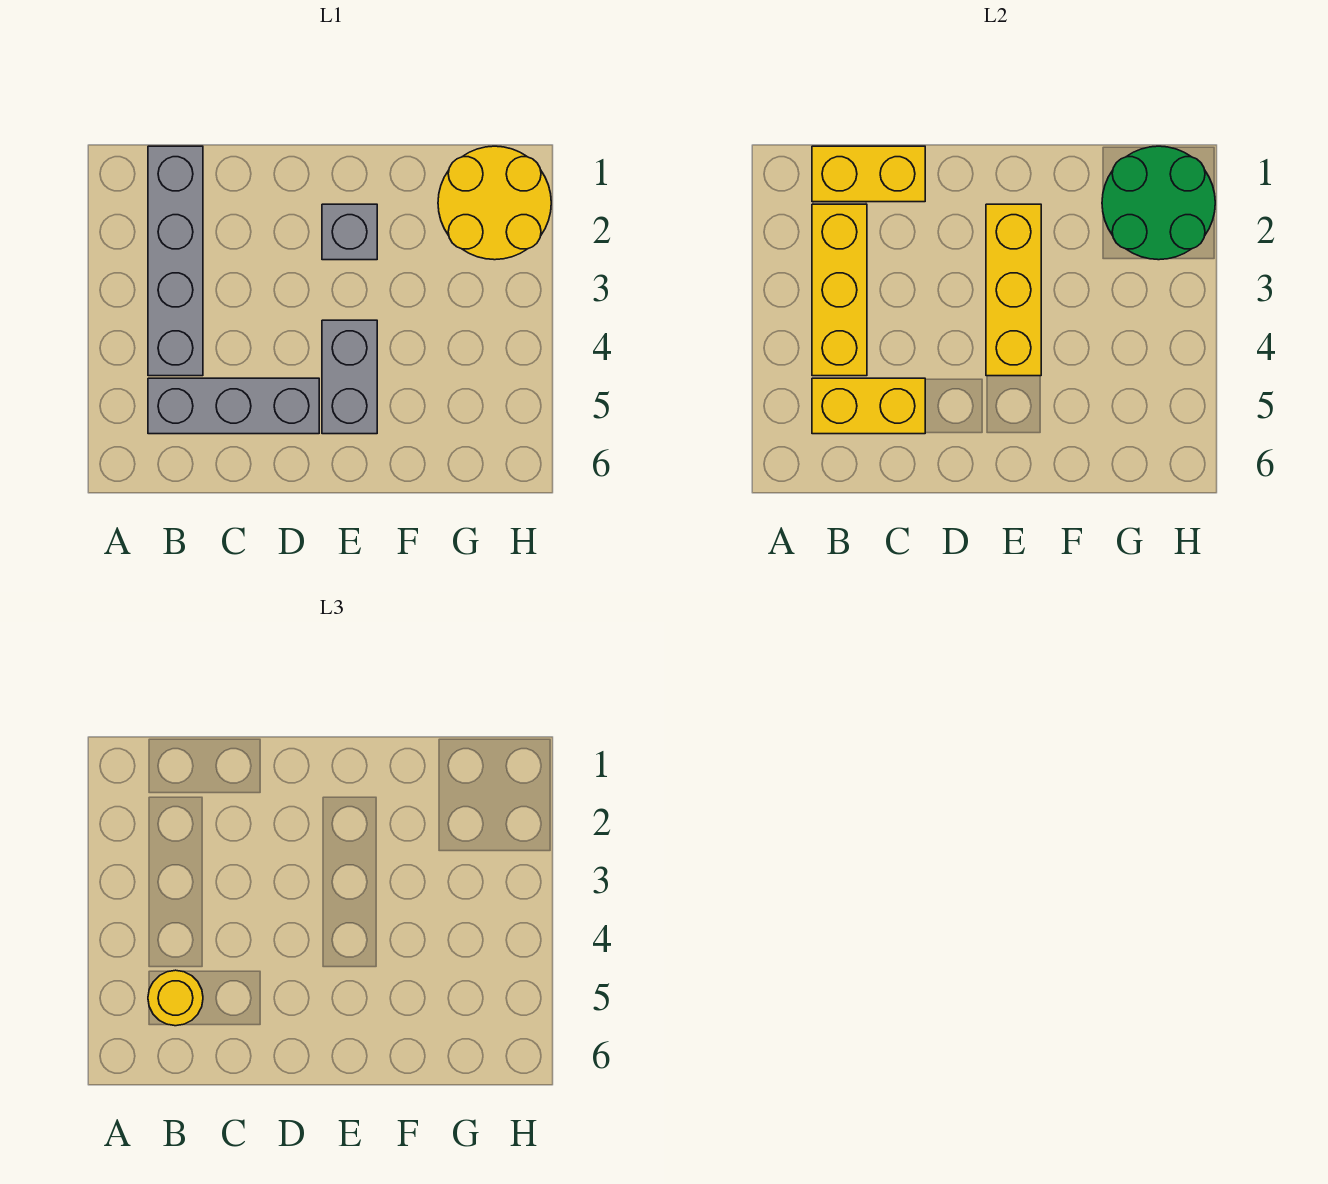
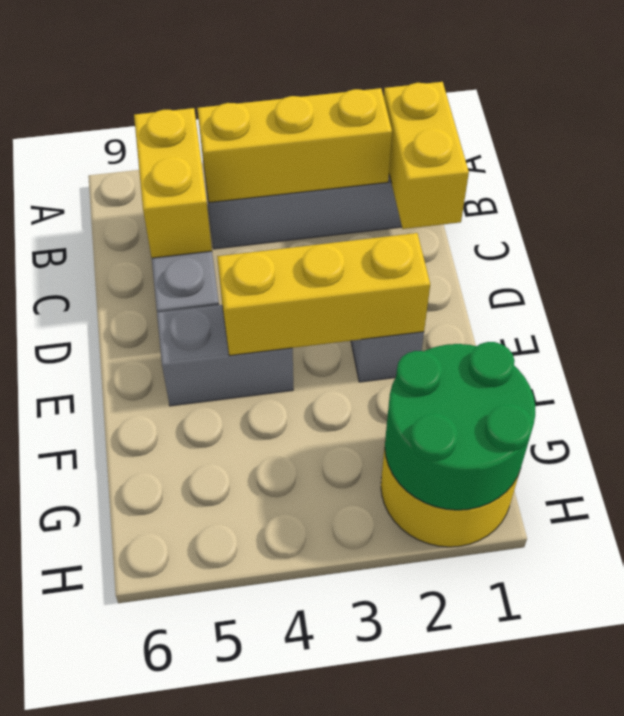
yellow round brick B5 level 3 -> none

